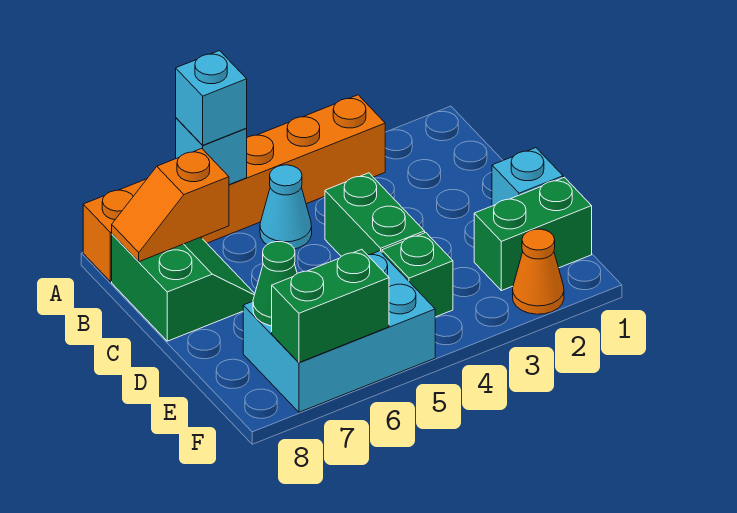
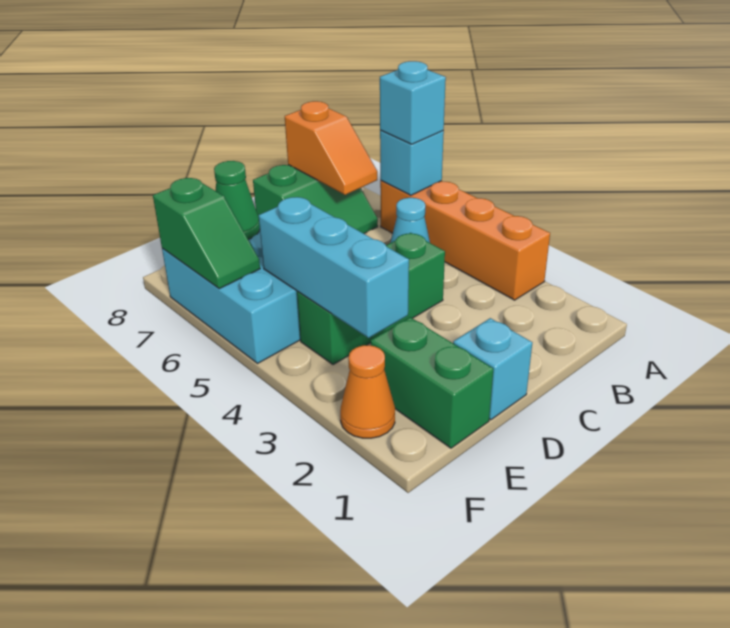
orange brick A3:A8 level 1 -> orange brick A3:A6 level 1
orange slope B7:B8 level 2 top 7 -> orange slope B7:B8 level 2 top 8
none -> cyan brick E3:E5 level 2
green brick F6:F7 level 2 -> green slope F6:F7 level 2 top 7

